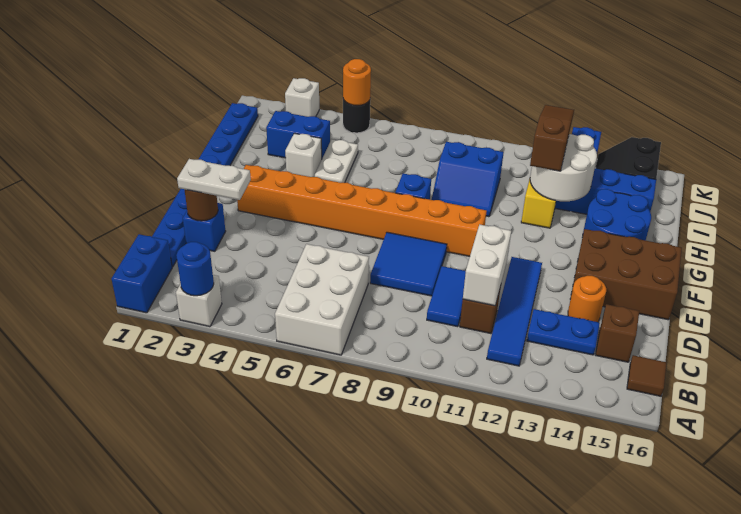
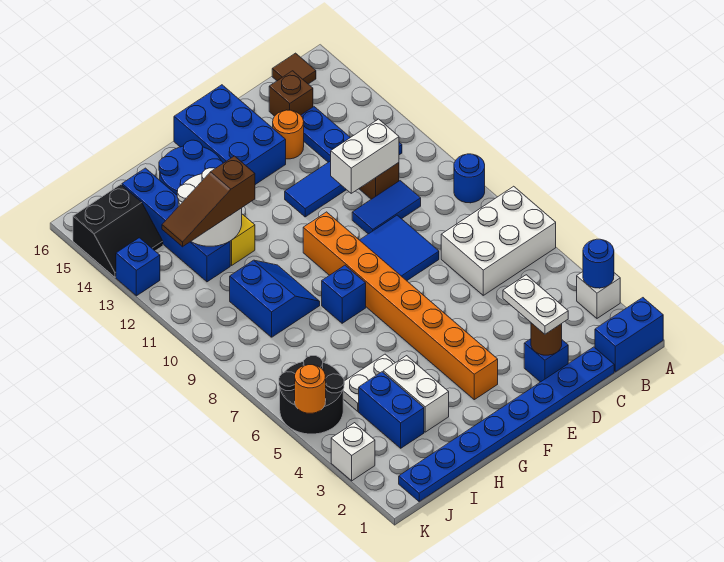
none -> blue round brick A9 level 1
brown brick E14:F16 level 1 -> blue brick E14:F16 level 1
white brick H4 level 1 -> white brick H3:H4 level 1
black round brick K5 level 1 -> black round brick J5:K6 level 1

